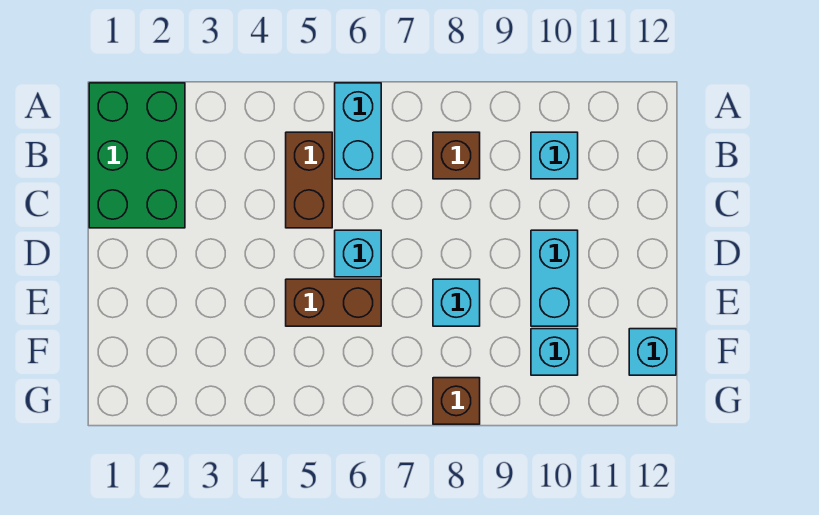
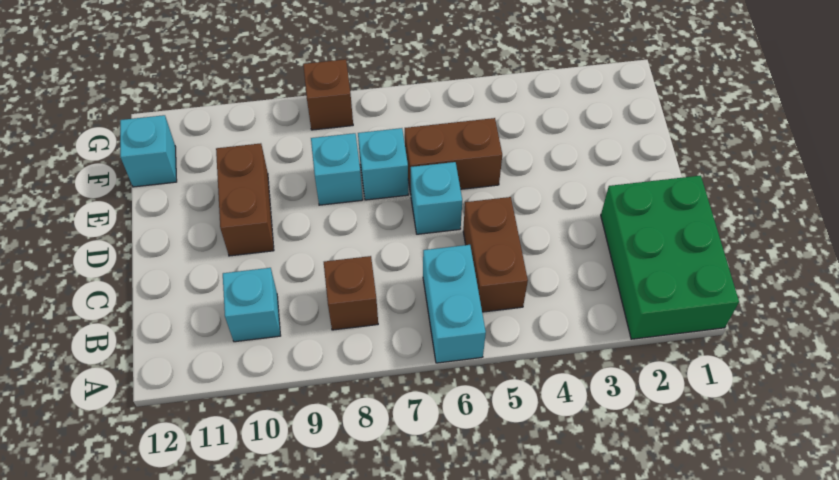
cyan brick D10:E10 level 1 -> brown brick D10:E10 level 1
cyan brick F10 level 1 -> cyan brick E7 level 1

